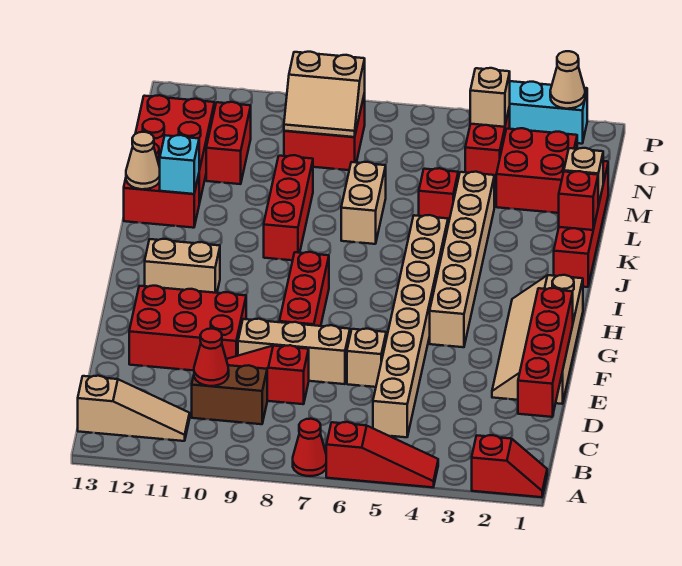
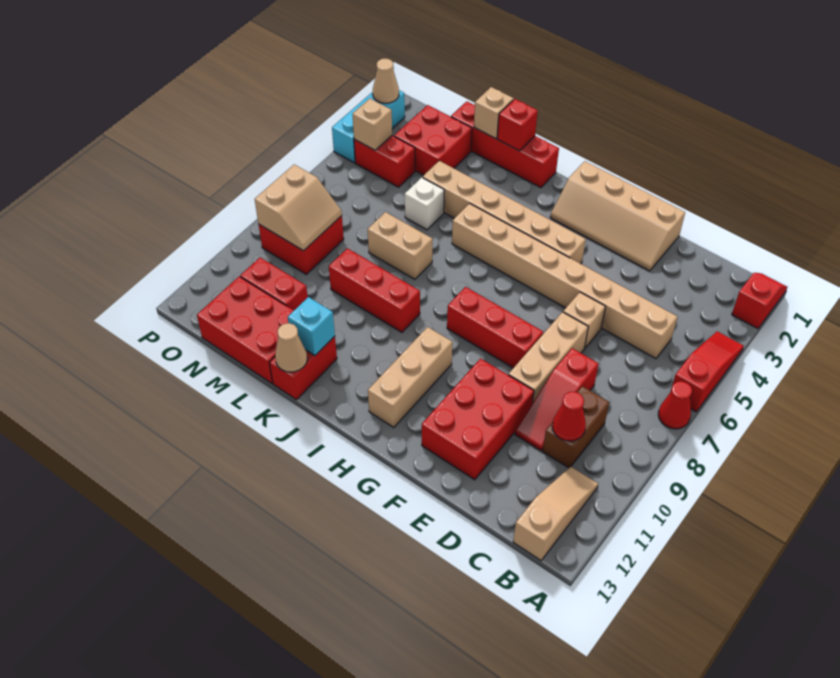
red brick C1:F1 level 2 -> none
tan brick H11:H12 level 1 -> tan brick H10:H12 level 1
red brick L5 level 1 -> white brick L5 level 1

